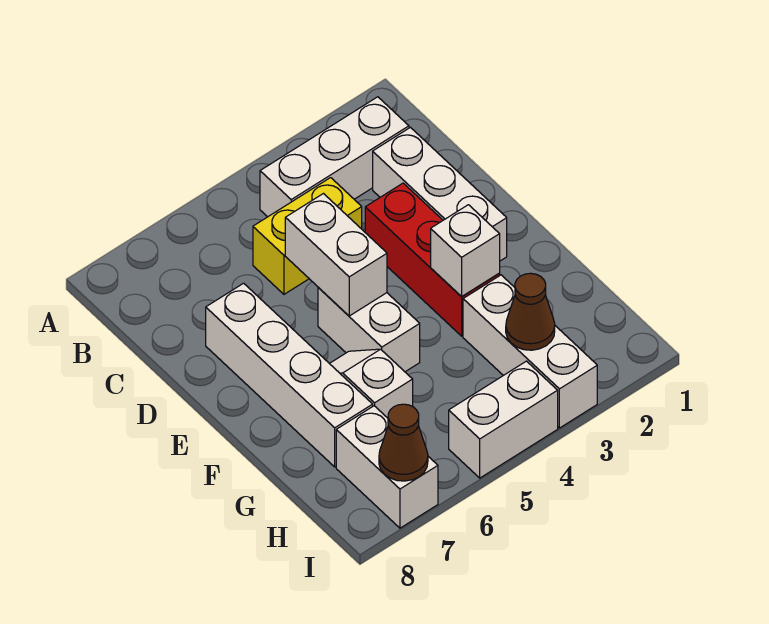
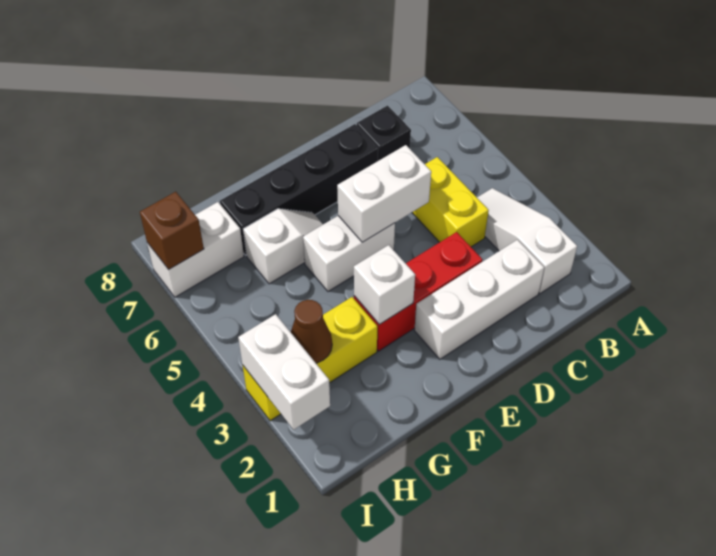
white brick B2:B4 level 1 -> white slope B2:B4 level 1 top 2
none -> black brick C7 level 1
white brick D7:G7 level 1 -> black brick D7:G7 level 1
white brick G3:I3 level 1 -> yellow brick G3:I3 level 1
white brick I4:I5 level 1 -> white brick I2:I3 level 2
brown cone I7 level 2 -> brown brick I7 level 2

